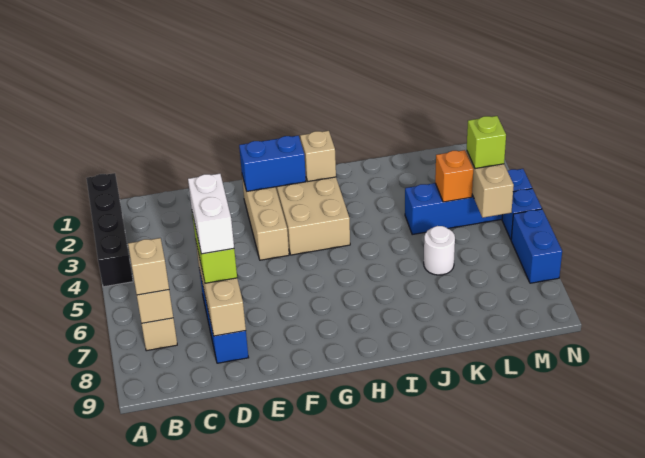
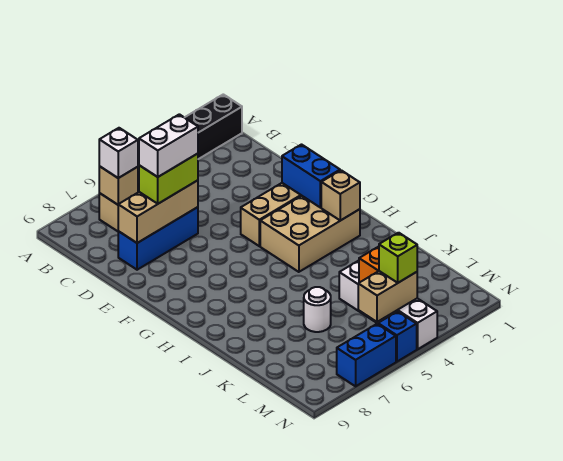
tan brick B7 level 3 -> white brick B7 level 3
blue brick K4:N4 level 1 -> white brick K4:N4 level 1

